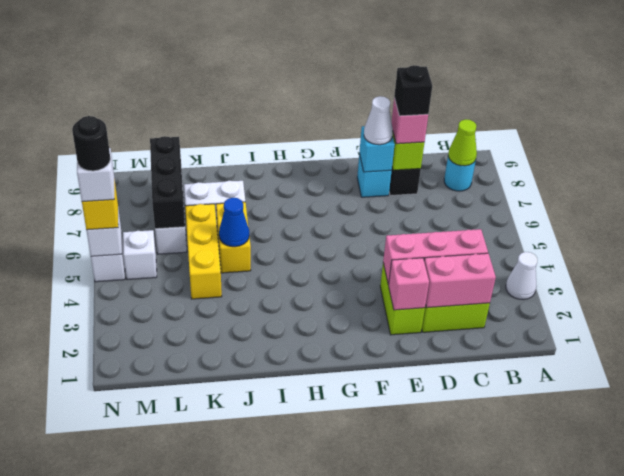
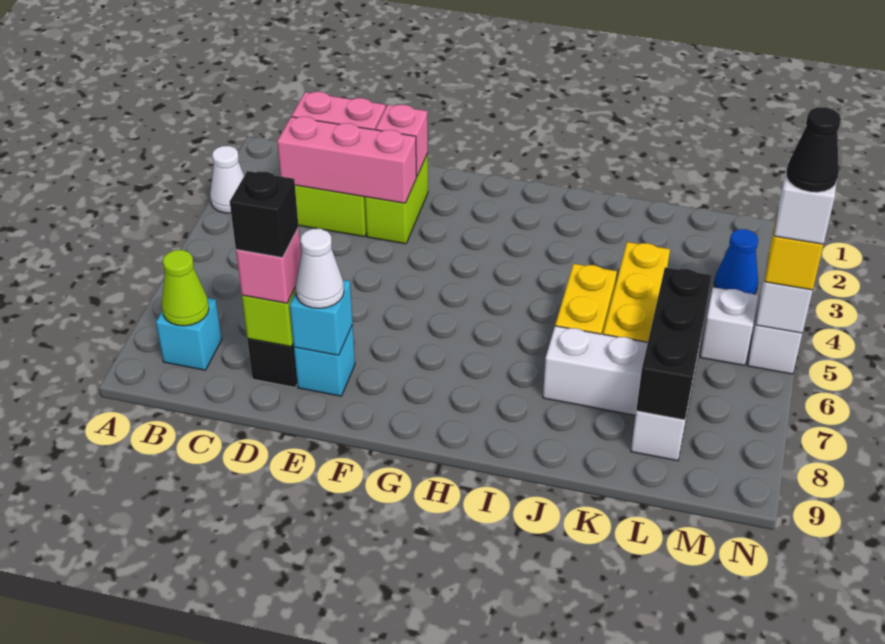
cyan round brick B8 level 1 -> cyan brick B8 level 1
blue cone J5 level 2 -> blue cone M3 level 1
black round brick N5 level 5 -> black cone N5 level 5

